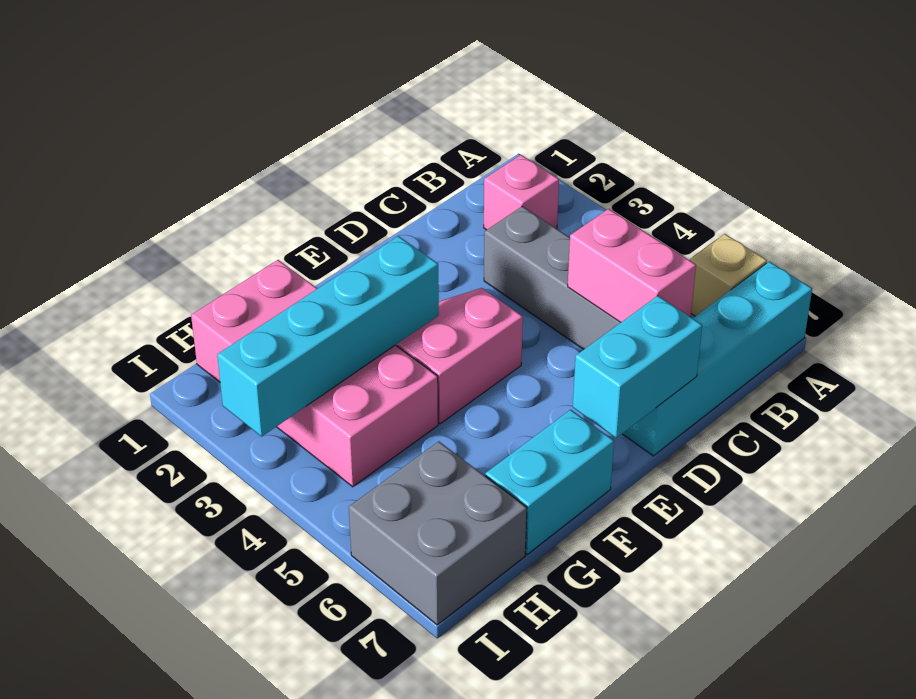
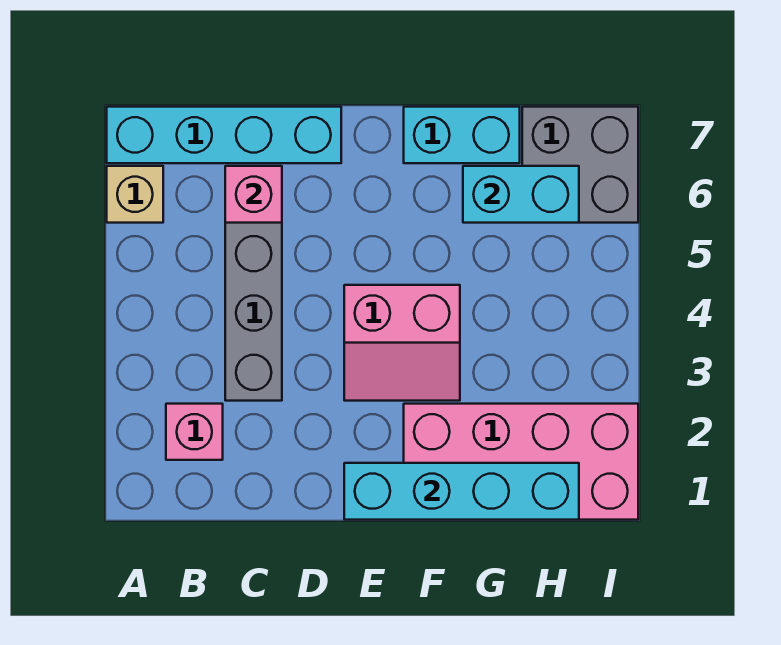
pink brick C5:C6 level 2 -> pink brick C6 level 2
cyan brick D7:E7 level 2 -> cyan brick G6:H6 level 2
cyan brick F3:I3 level 2 -> cyan brick E1:H1 level 2
pink brick G1:H4 level 1 -> pink brick F1:I2 level 1

